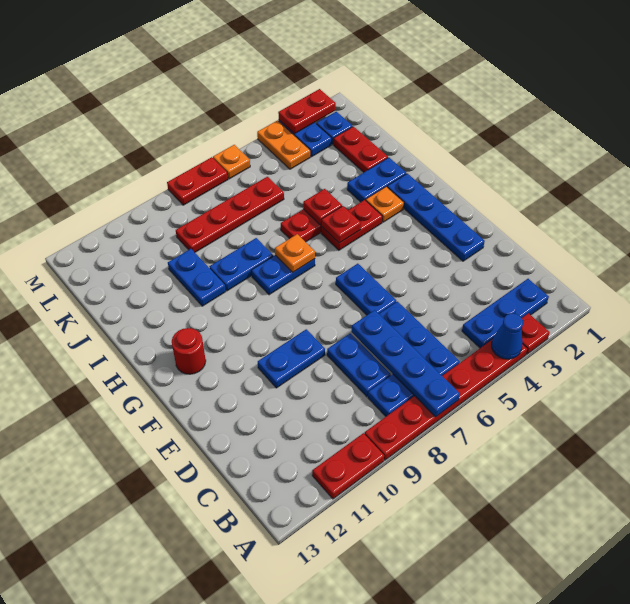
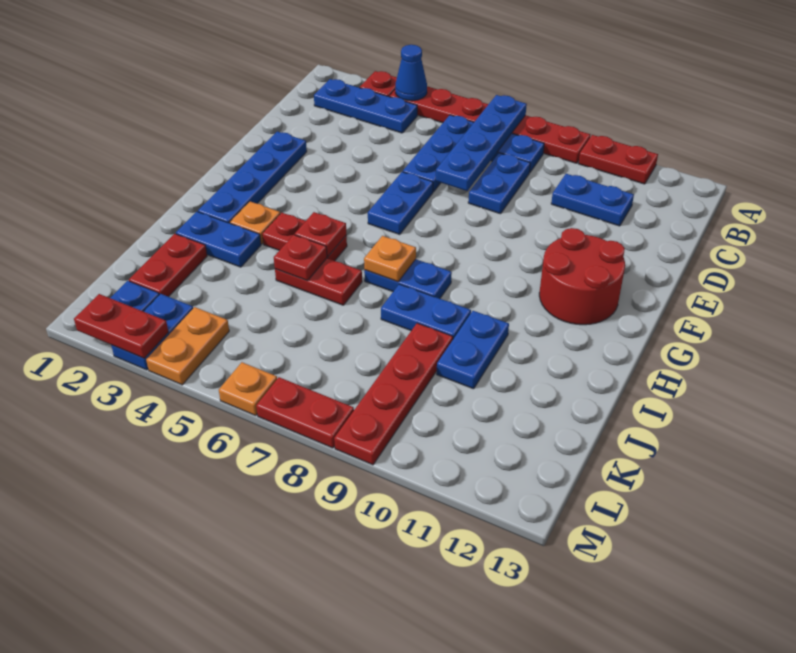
blue plate E9:E10 level 1 -> blue plate C10:C11 level 1
red round brick G12 level 1 -> red round brick F11:G12 level 1
red plate K6:K9 level 1 -> red plate J9:M9 level 1

